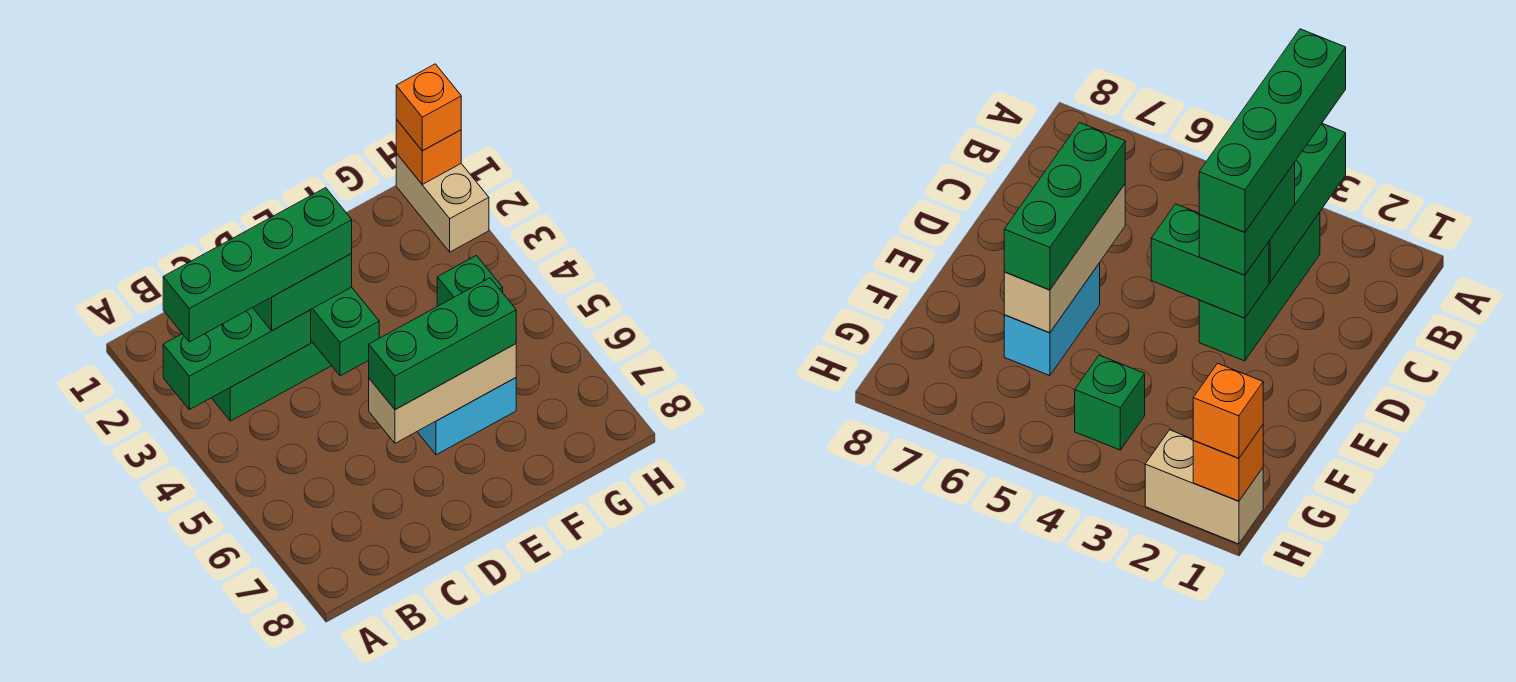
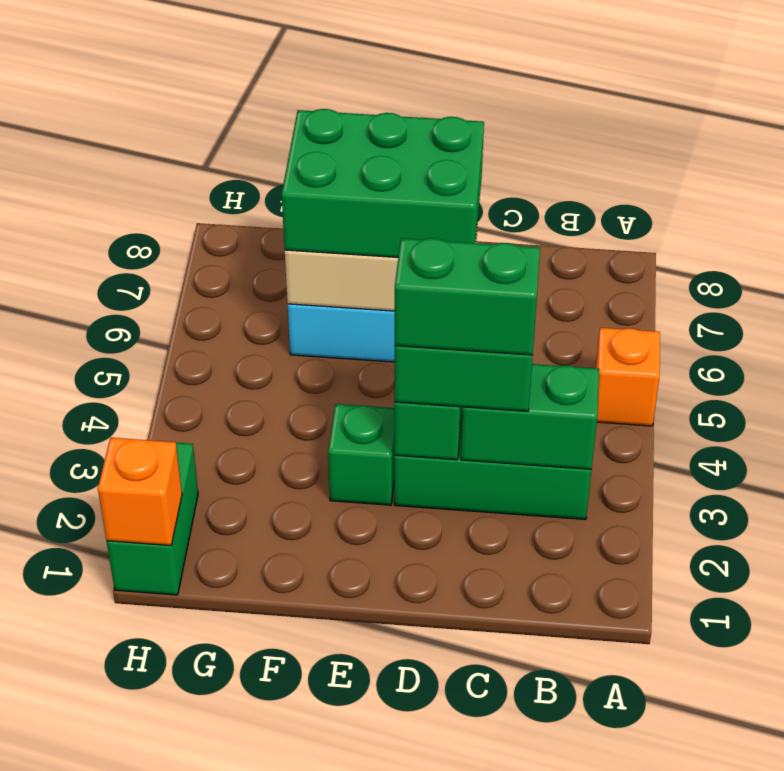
green brick A3:C3 level 2 -> green brick B3:C3 level 2
green brick A3:D3 level 4 -> green brick C3:D3 level 4
green brick D6:F6 level 3 -> green brick D6:F7 level 3
green brick G4 level 1 -> green brick E3 level 1
tan brick H1:H2 level 1 -> green brick H1:H2 level 1
orange brick H1 level 3 -> orange brick A5 level 1

